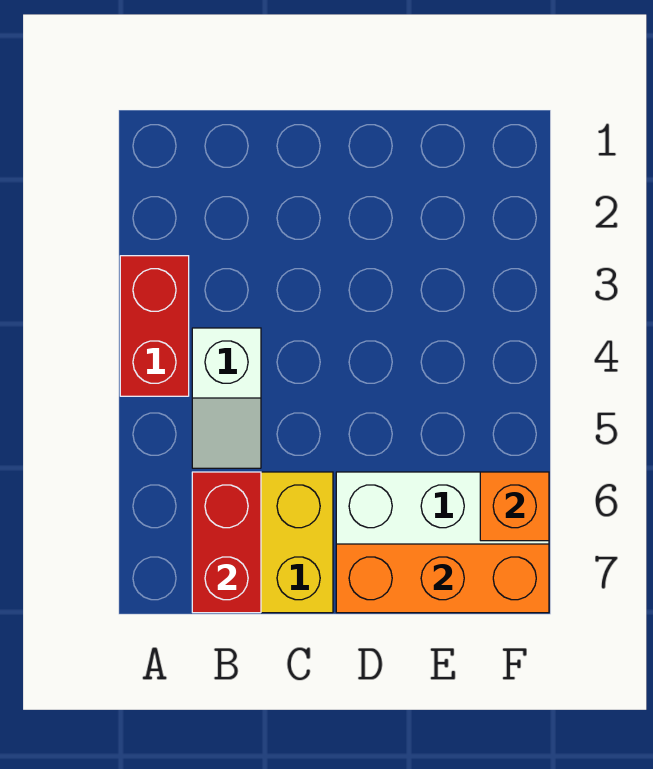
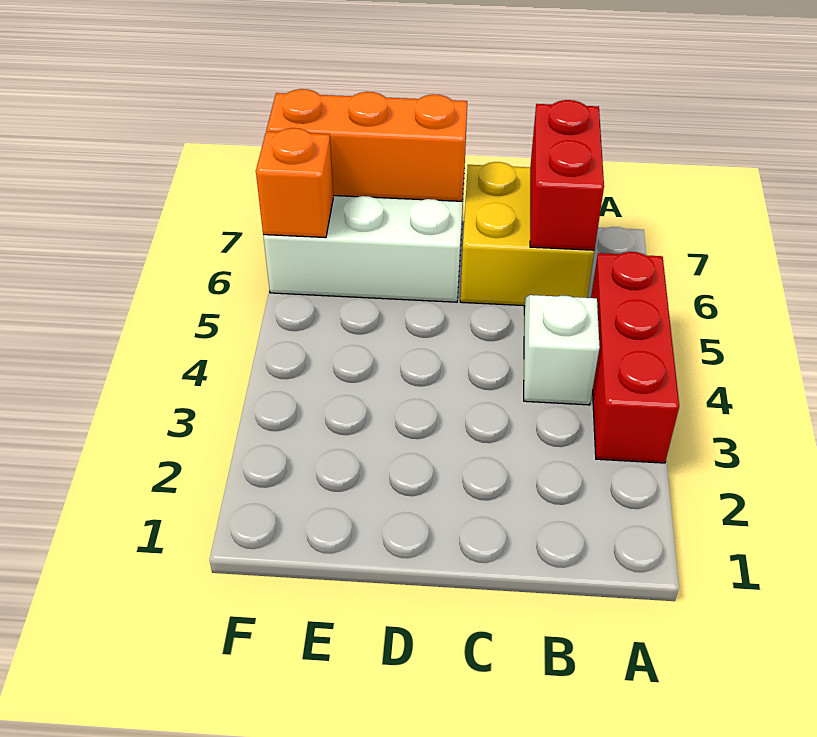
red brick A3:A4 level 1 -> red brick A3:A5 level 1

